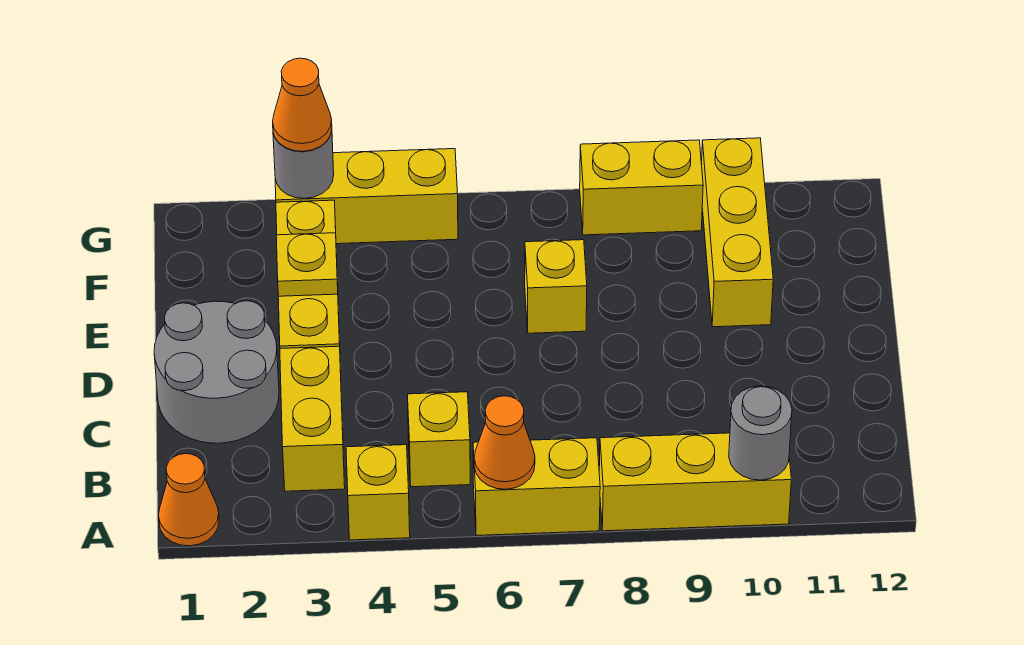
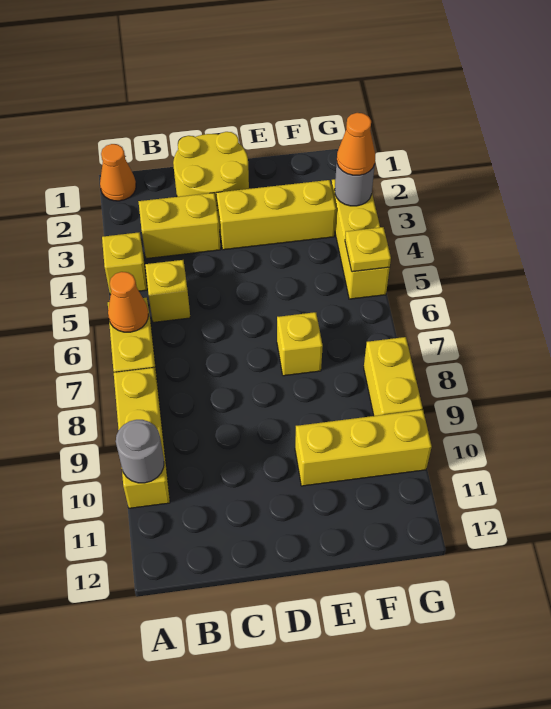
grey round brick C1:D2 level 1 -> yellow round brick C1:D2 level 1
yellow plate E3 level 2 -> yellow plate G5 level 2

